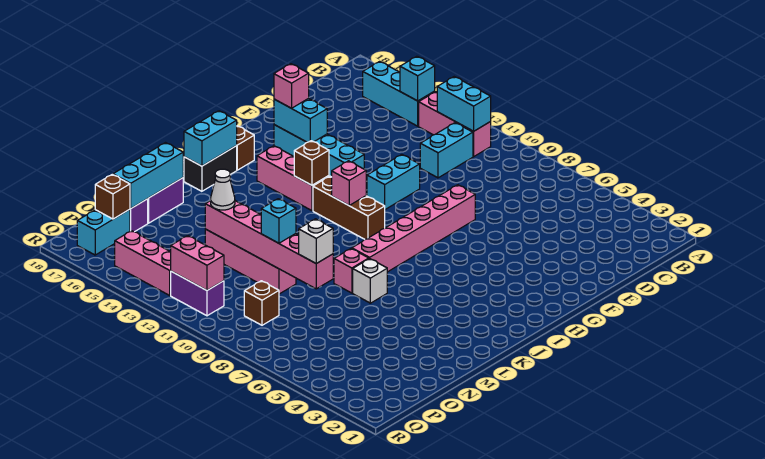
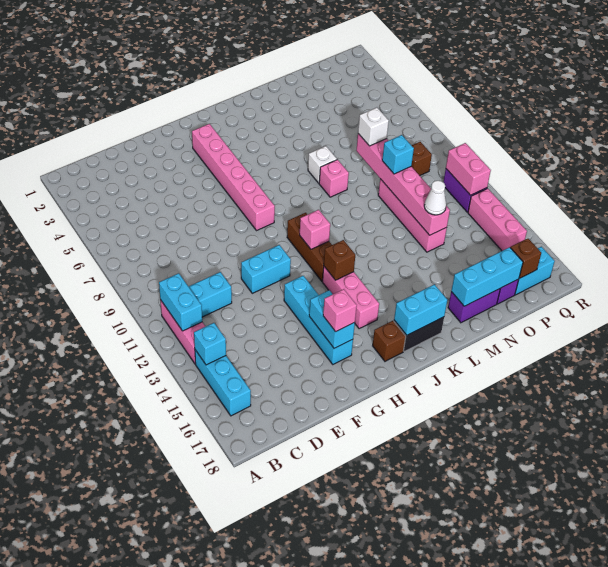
pink brick F8:K8 level 1 -> pink brick H3:H8 level 1

